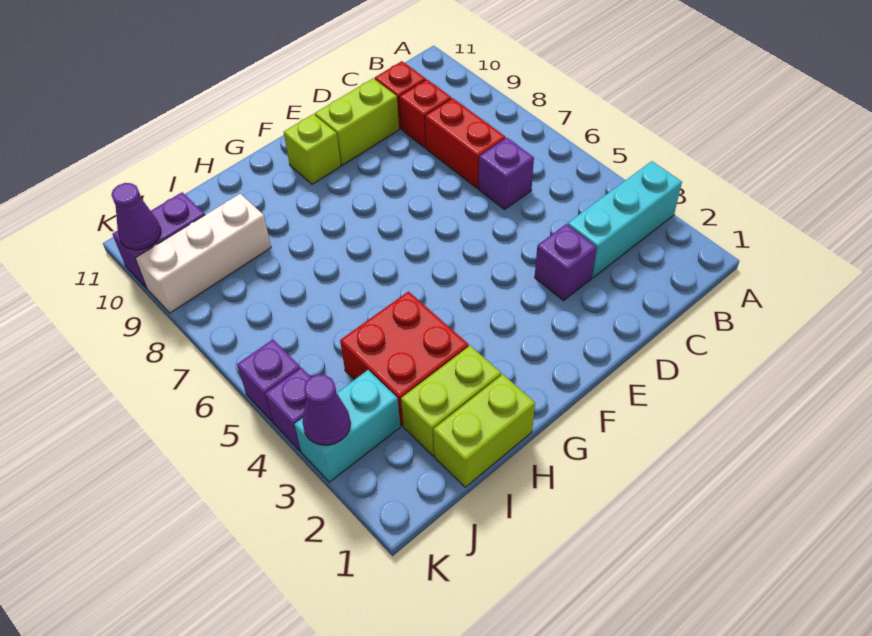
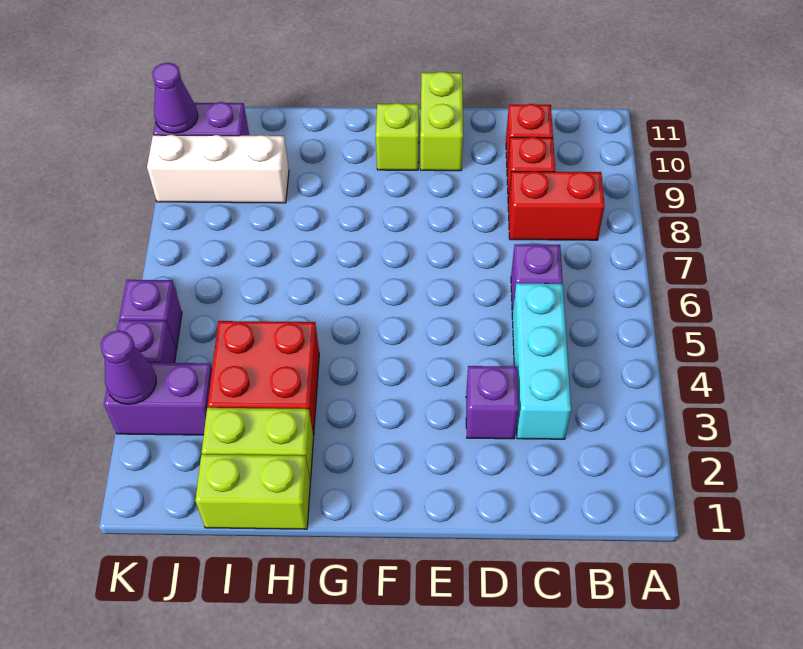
cyan brick A3:C3 level 1 -> cyan brick C3:C5 level 1
red brick C7:C8 level 1 -> red brick B8:C8 level 1
lime brick D10:E10 level 1 -> lime brick E10:E11 level 1
cyan brick J3:K3 level 1 -> purple brick J3:K3 level 1

